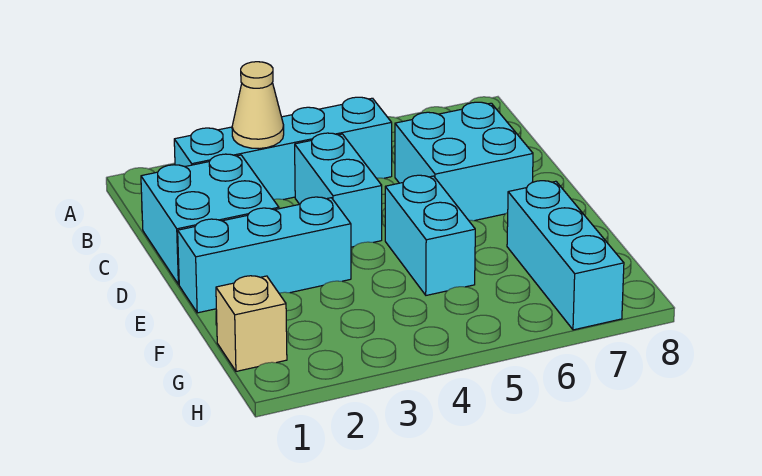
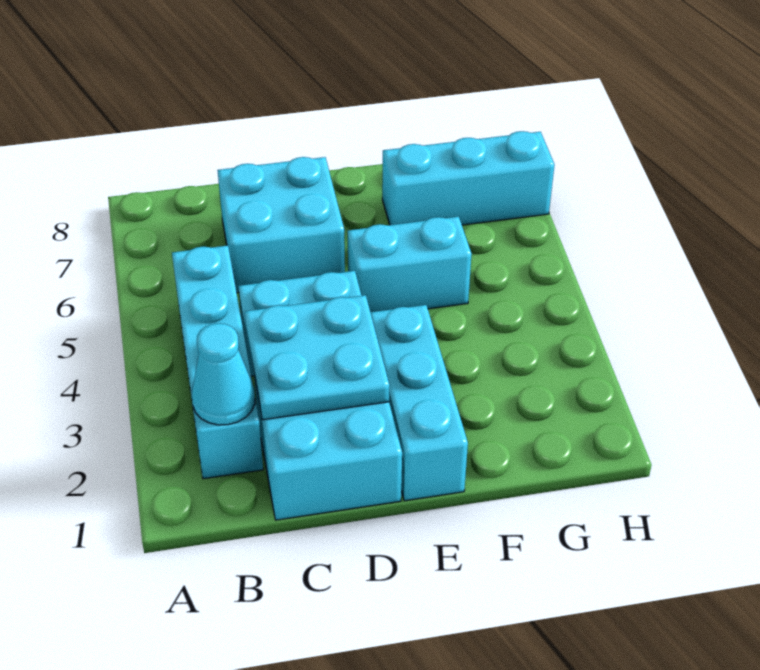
none -> cyan cone B2 level 2
tan cone B3 level 2 -> none
none -> cyan plate C2:D3 level 2
tan brick G1 level 1 -> none

